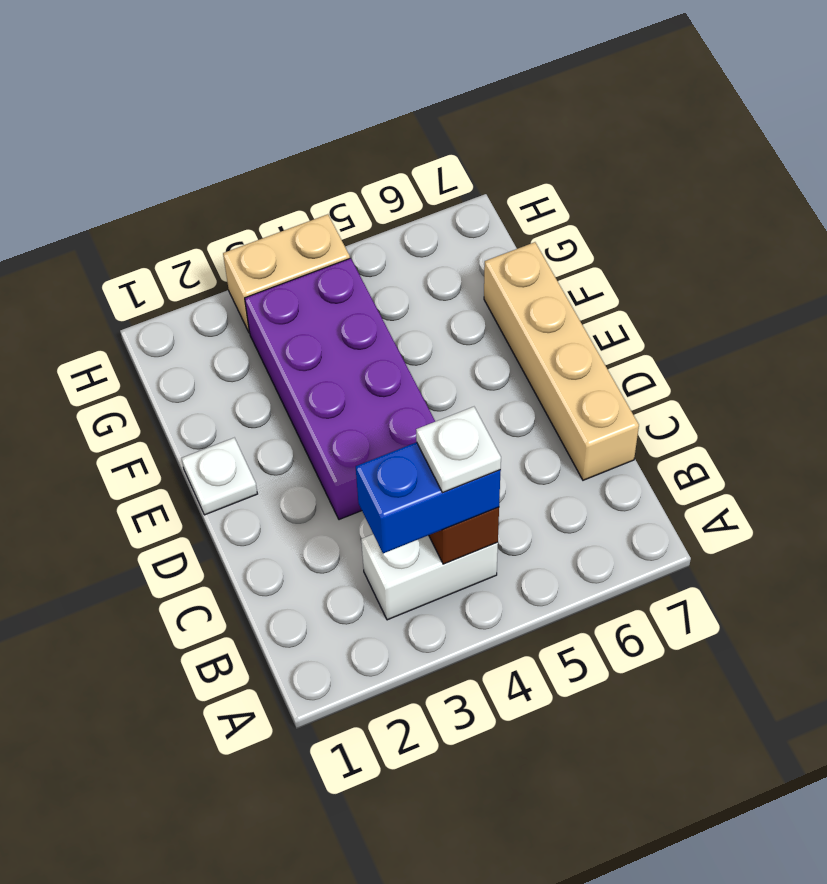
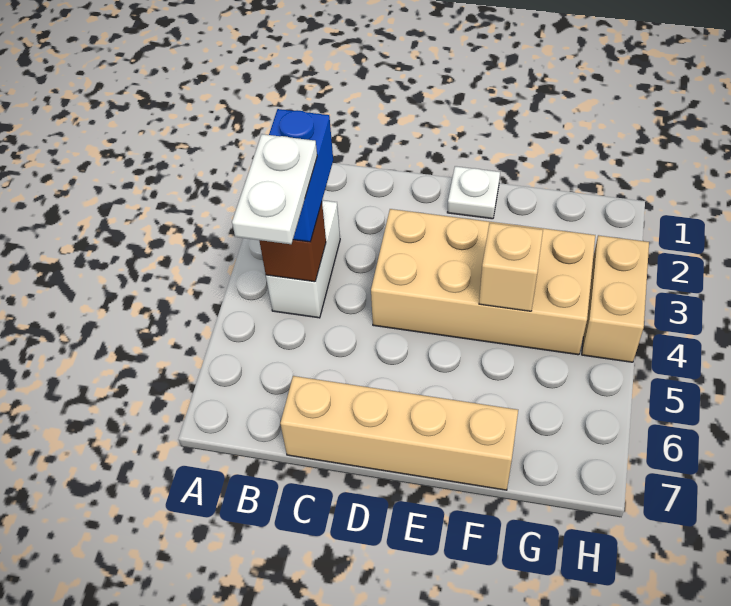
white plate B4 level 4 -> white plate B4:B5 level 4
purple brick D3:G4 level 1 -> tan brick D3:G4 level 1
none -> tan brick F4 level 2

